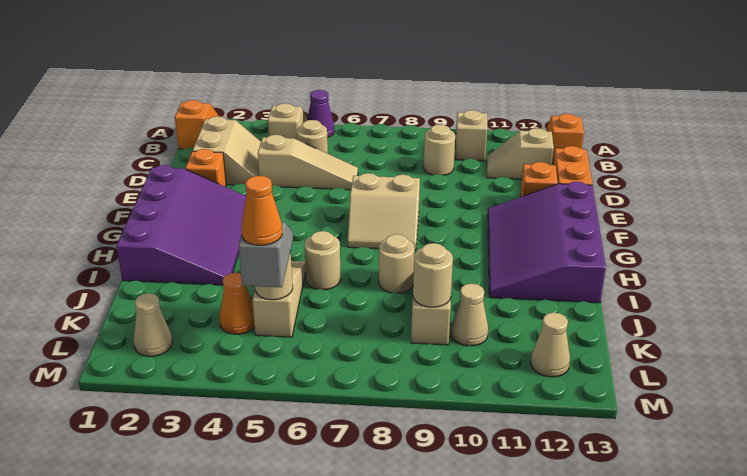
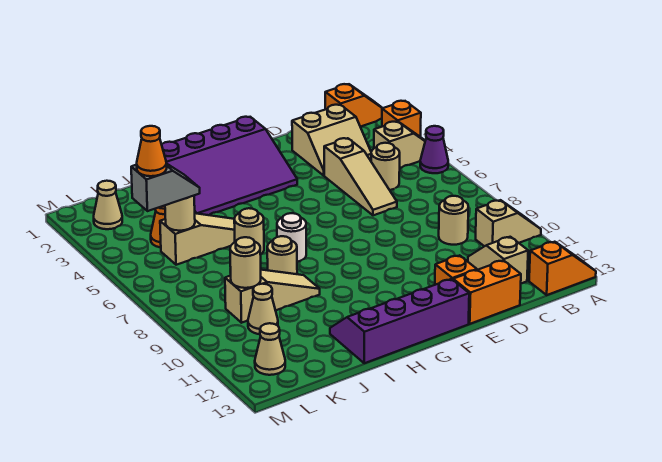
orange brick E2 level 1 -> orange brick A3 level 1
tan slope F7:G8 level 1 top F -> none
purple slope F11:I13 level 1 top 13 -> purple slope F12:I13 level 1 top 13
none -> white round brick H7 level 1

